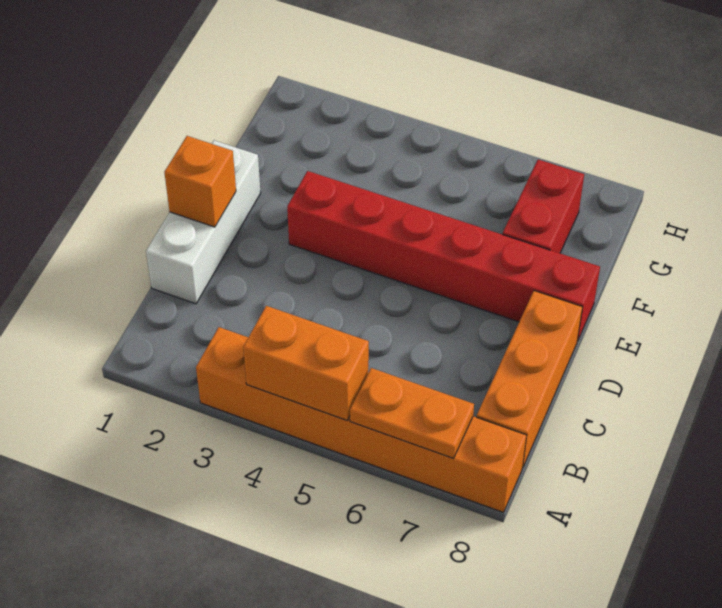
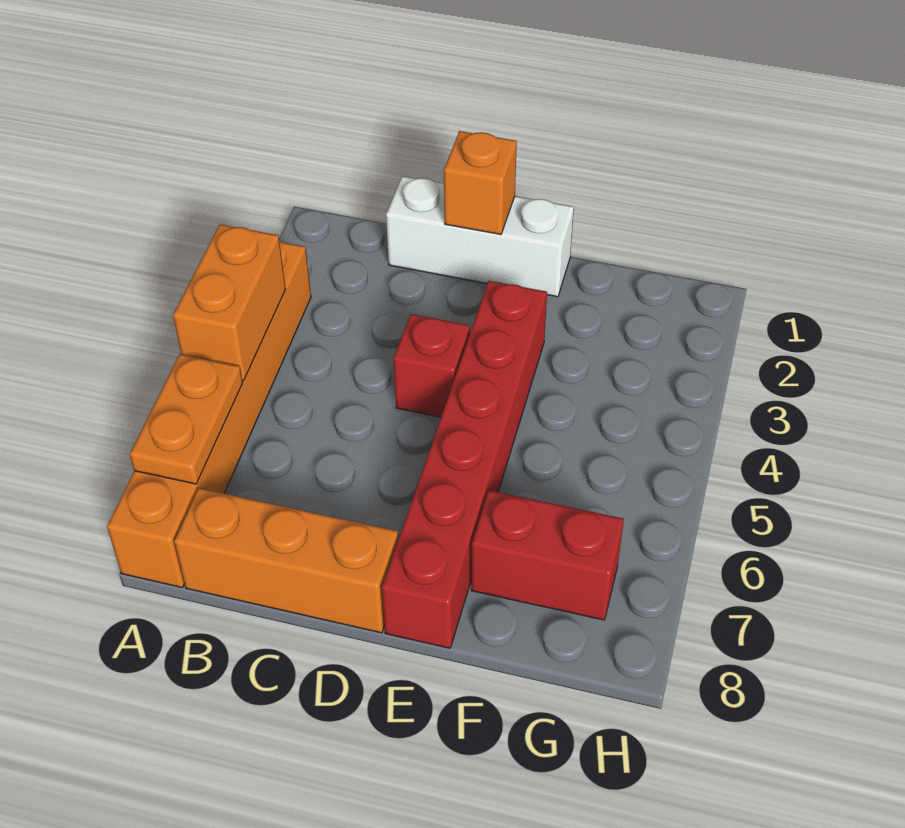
none -> red brick D4 level 1

